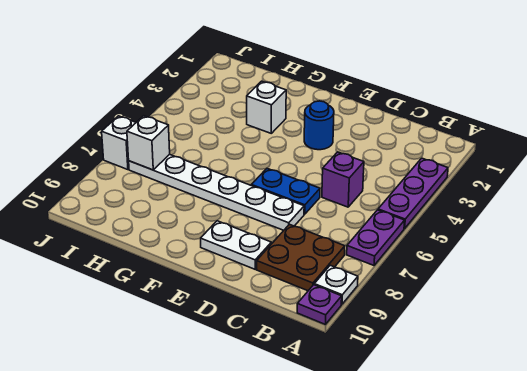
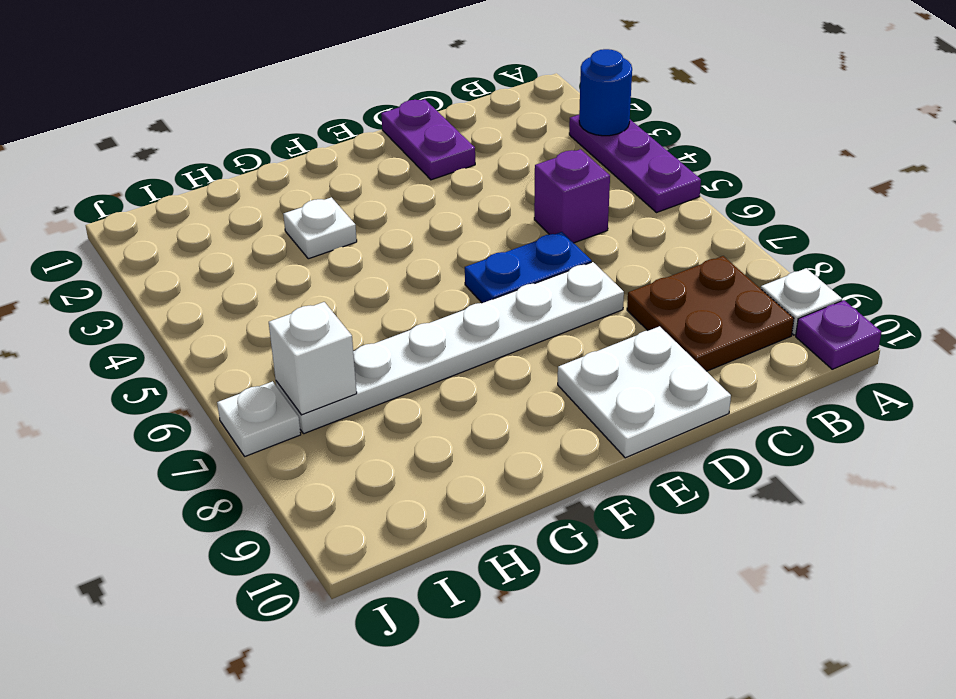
purple plate A6:A7 level 1 -> purple plate D1:D2 level 1
white plate D9:E9 level 1 -> white plate D9:E10 level 1
blue round brick E3 level 1 -> blue round brick A3 level 2
white brick G3 level 1 -> white plate G3 level 1
white brick J7 level 1 -> white plate J7 level 1

